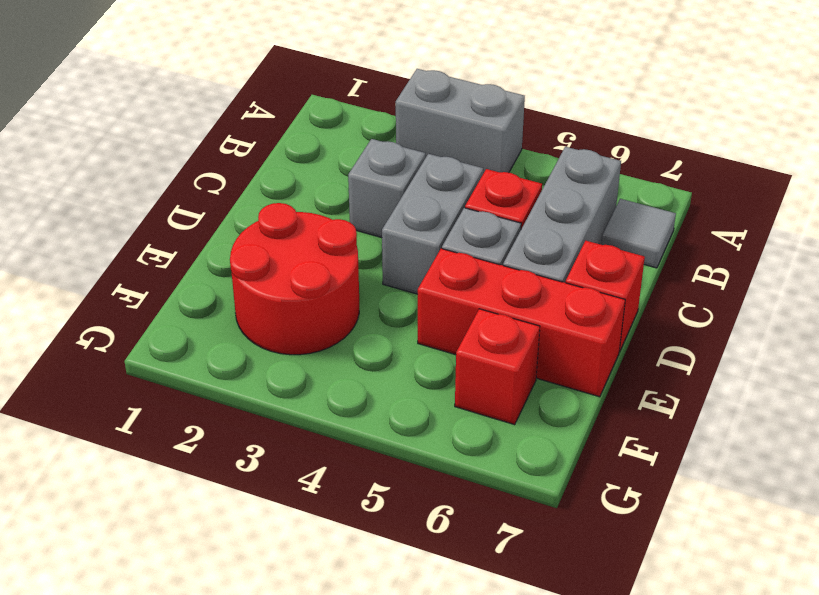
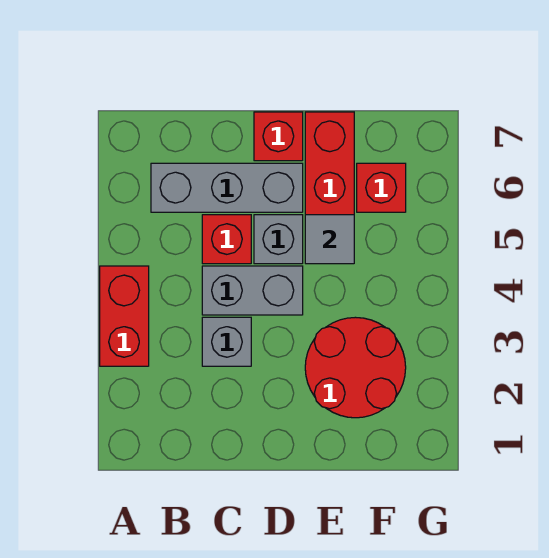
grey brick A3:A4 level 1 -> red brick A3:A4 level 1
grey tile B7 level 1 -> grey tile E5 level 2

